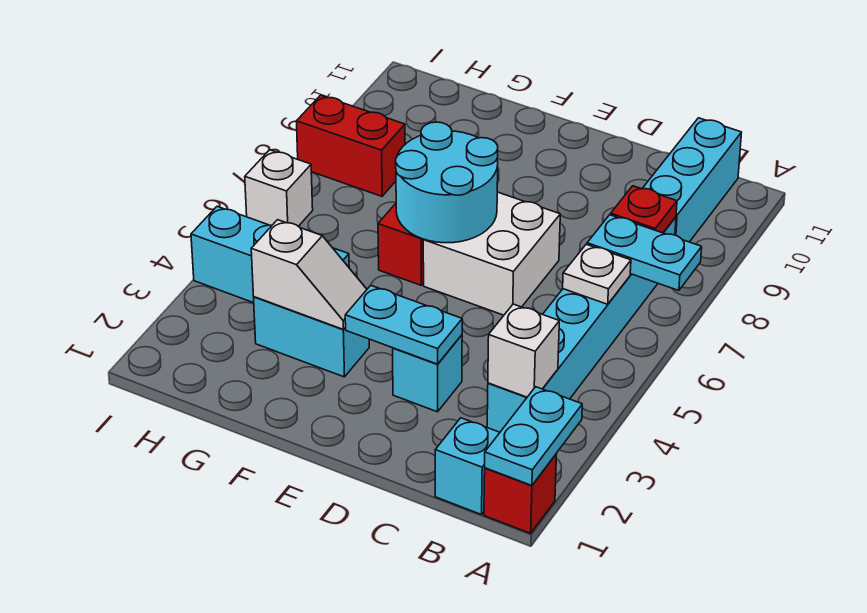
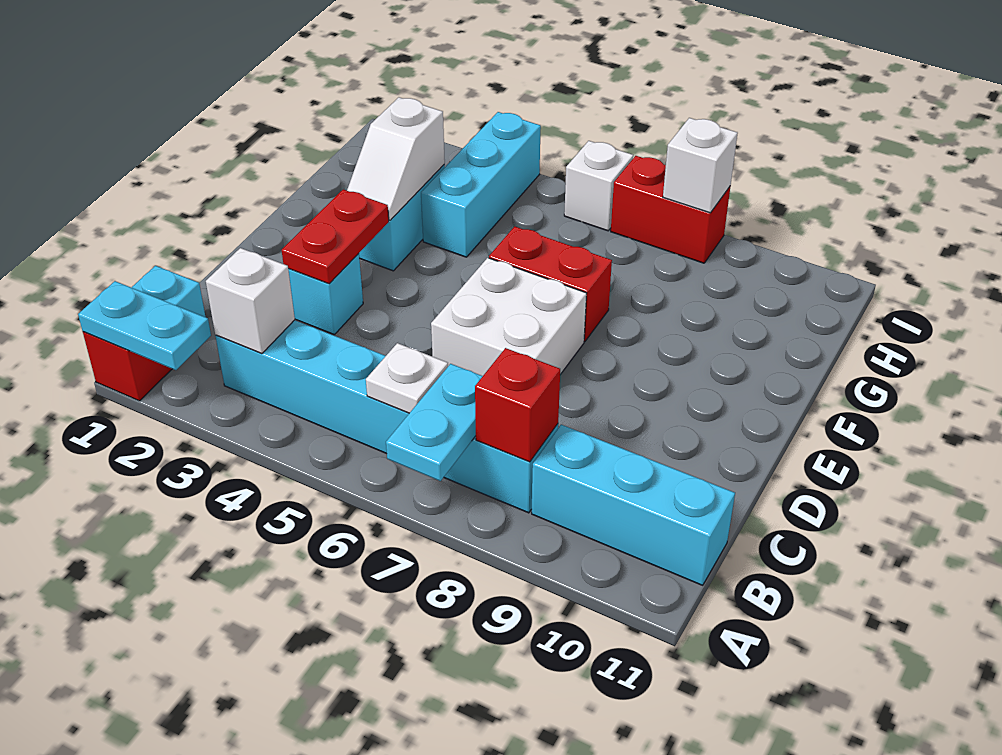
red plate B8 level 2 -> red brick B8 level 2
cyan plate D3:E3 level 2 -> red plate D3:E3 level 2
cyan round brick E6:F7 level 2 -> none
red brick H8:I8 level 1 -> red brick I7:I8 level 1
none -> white brick I8 level 2

